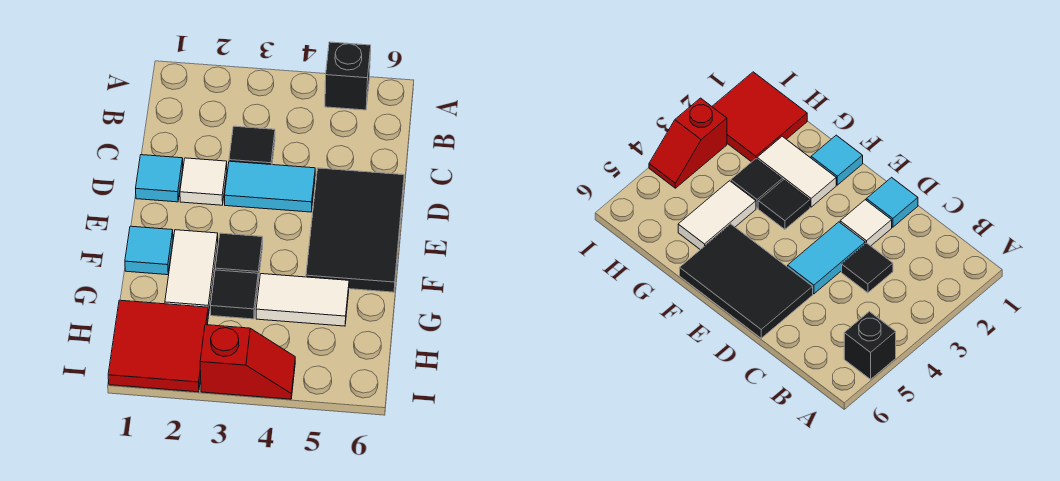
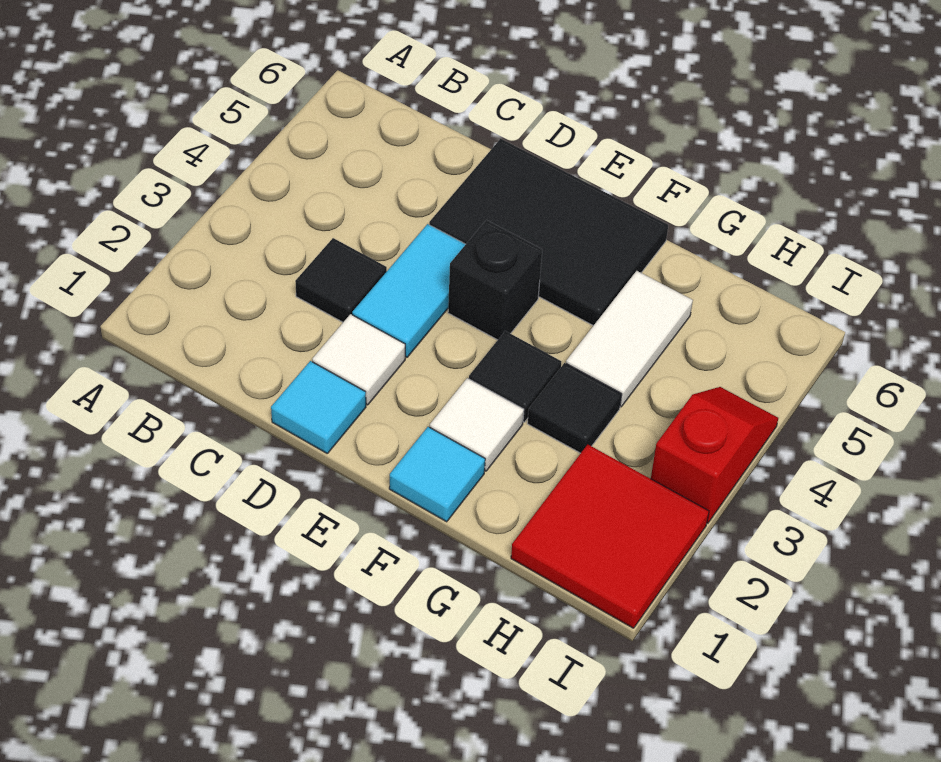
black brick A5 level 1 -> black brick E4 level 1
white tile F2:G2 level 1 -> white tile F2 level 1

